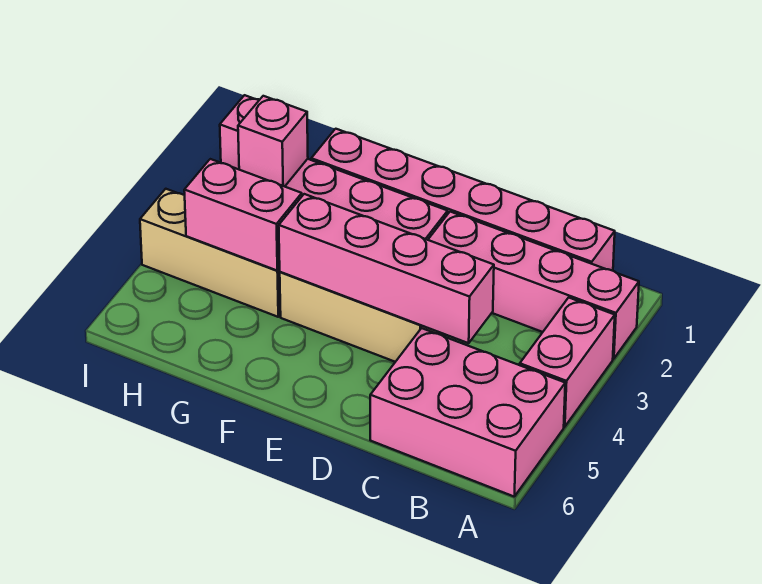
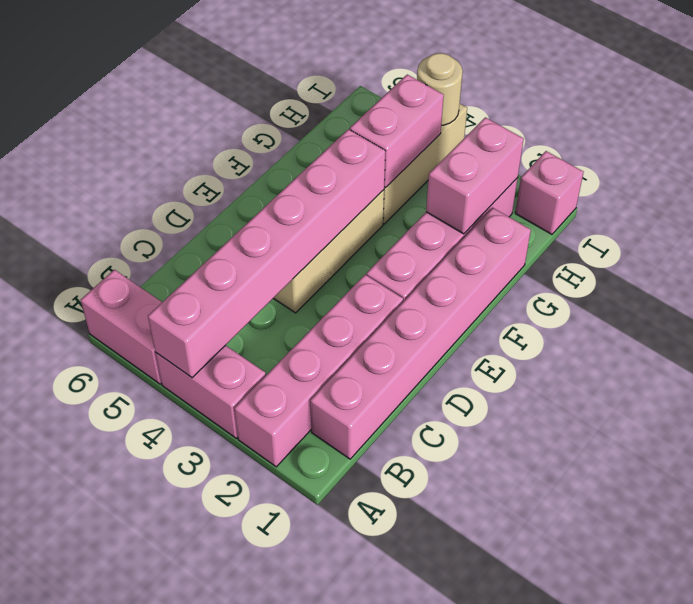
pink brick A5:C6 level 1 -> pink brick A5:A6 level 1
pink brick C4:F4 level 2 -> pink brick A4:F4 level 2
pink brick H2 level 2 -> pink brick G2:H2 level 2
none -> tan round brick I4 level 2

